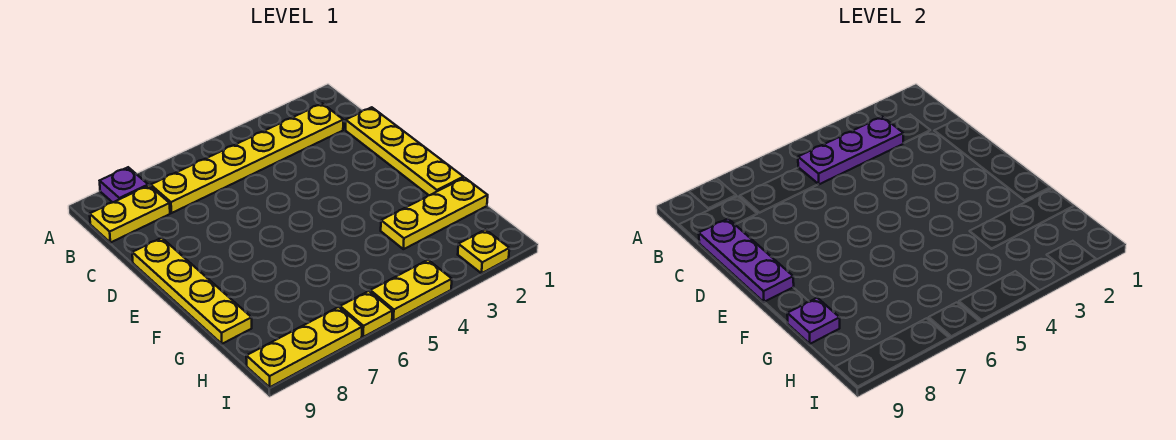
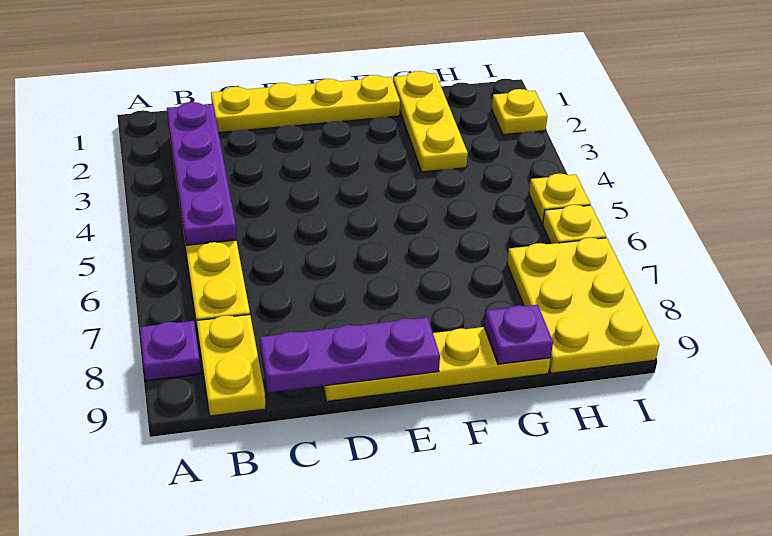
purple plate B3:B5 level 2 -> purple plate B2:B5 level 2
yellow plate I4:I5 level 1 -> yellow plate I5 level 1
yellow plate I7:I9 level 1 -> yellow plate H7:I9 level 1

